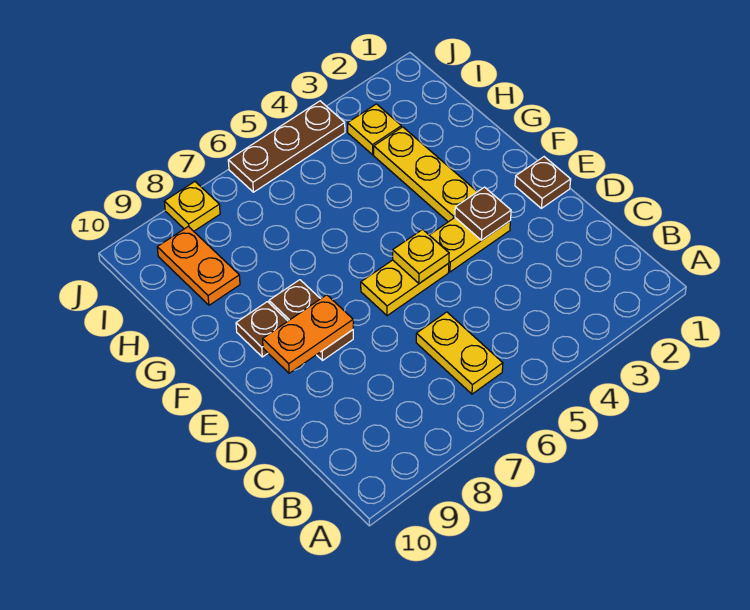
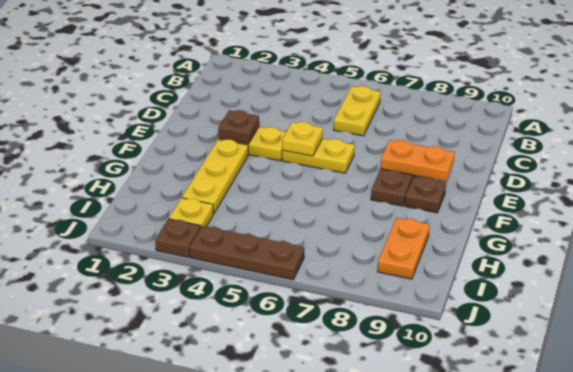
brown plate E1 level 1 -> brown plate J3 level 1
yellow plate J8 level 1 -> none

